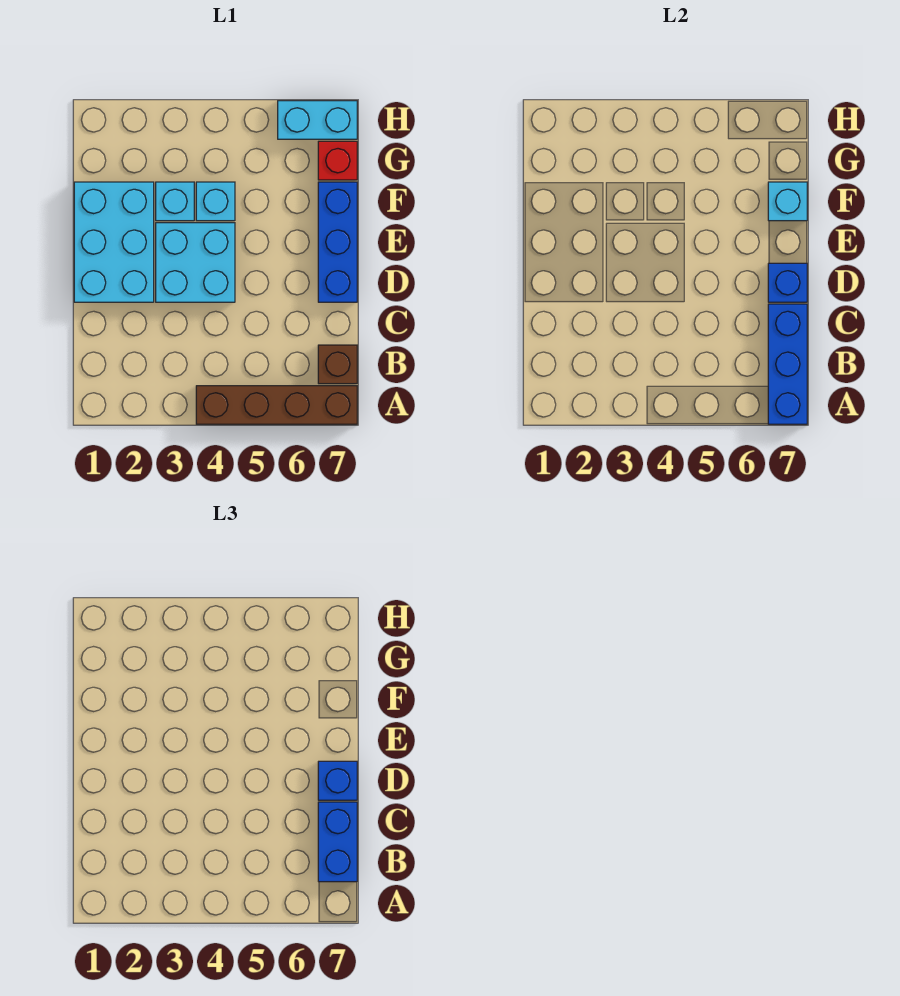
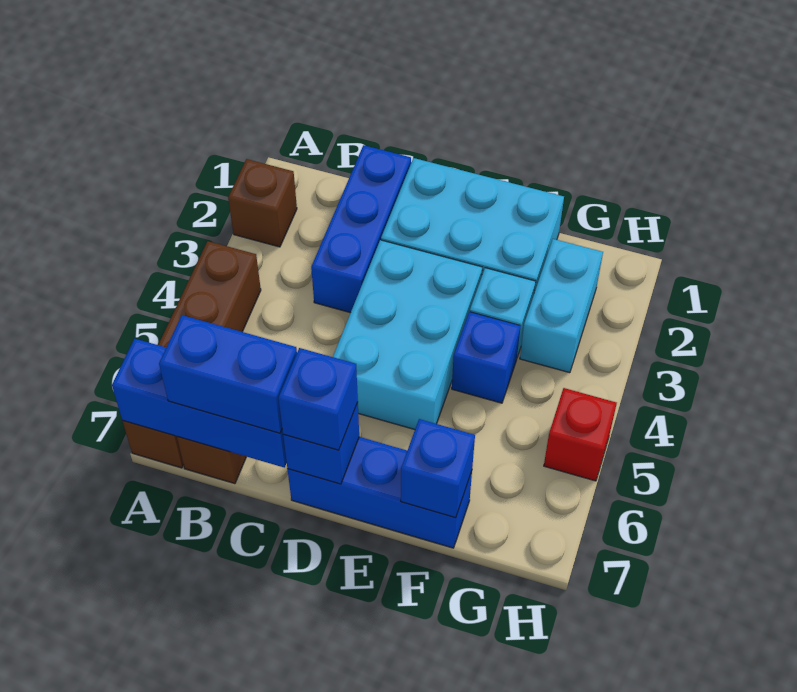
none -> brown brick A2 level 1
none -> blue brick C1:C3 level 1
cyan brick D3:E4 level 1 -> cyan brick D3:E5 level 1
cyan brick F4 level 1 -> blue brick F4 level 1
cyan brick F7 level 2 -> blue brick F7 level 2
red brick G7 level 1 -> red brick H5 level 1
cyan brick H6:H7 level 1 -> cyan brick G2:G3 level 1

